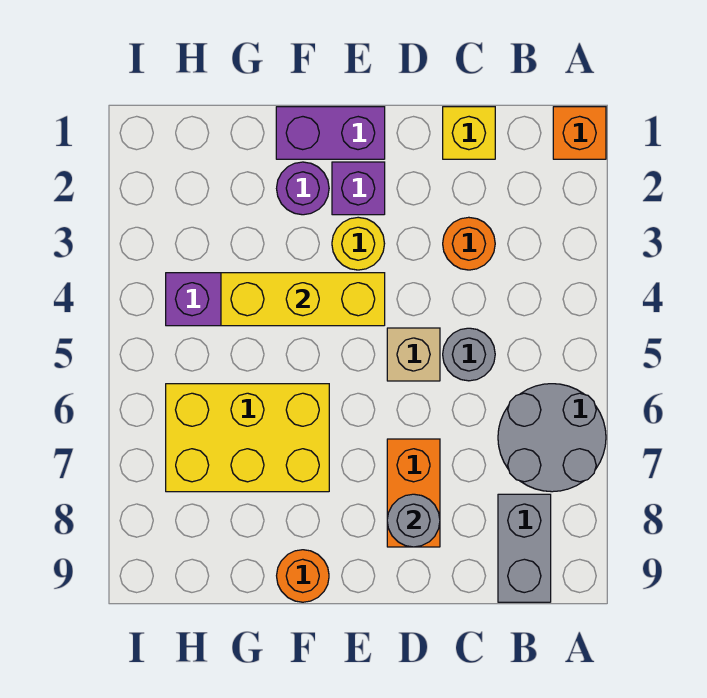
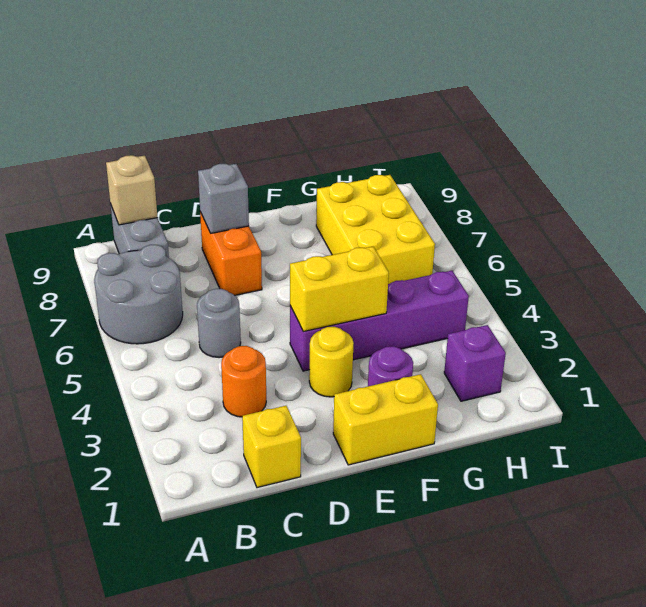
orange brick A1 level 1 -> none
tan brick D5 level 1 -> tan brick B9 level 2
grey round brick D8 level 2 -> grey brick D8 level 2
purple brick E1:F1 level 1 -> yellow brick E1:F1 level 1
purple brick E2 level 1 -> purple brick H2 level 1
yellow brick E4:G4 level 2 -> yellow brick E4:F4 level 2
yellow brick F6:H7 level 1 -> yellow brick G6:H8 level 1
orange round brick F9 level 1 -> none

